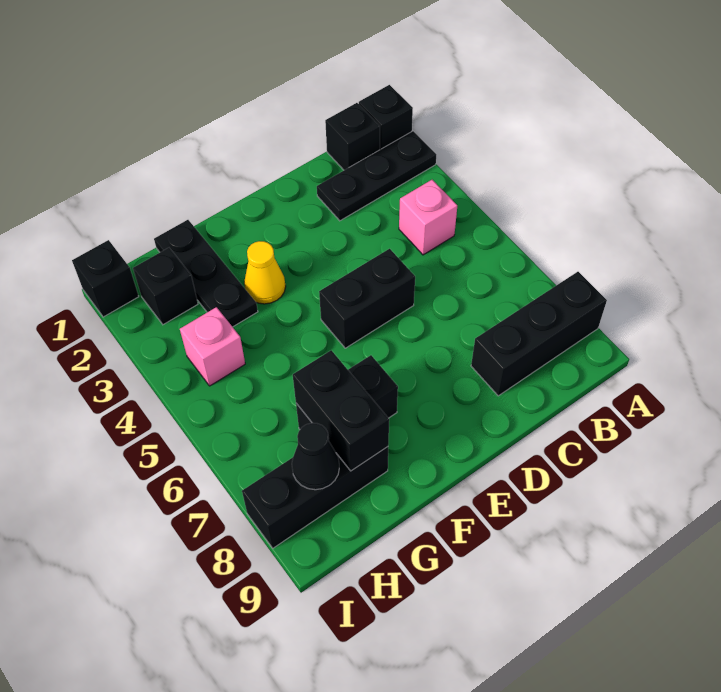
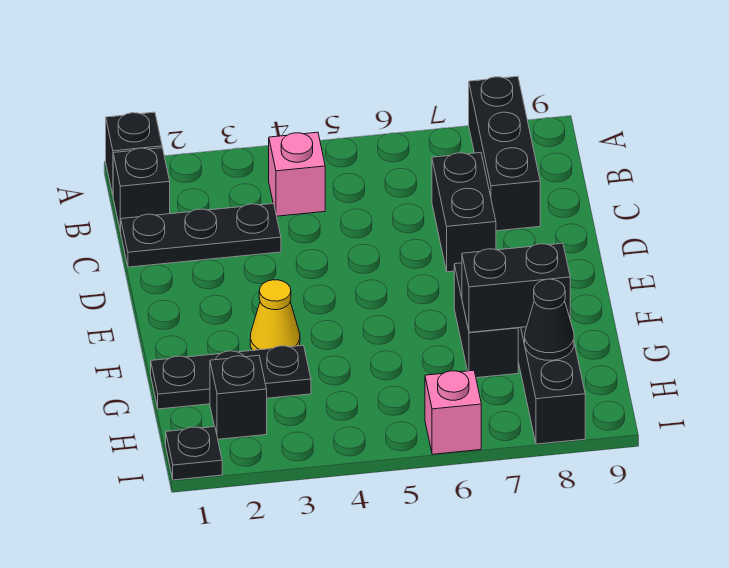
black plate A2:C2 level 1 -> black plate C1:C3 level 1
black brick D5:E5 level 1 -> black brick C7:D7 level 1
pink brick H4 level 1 -> pink brick I6 level 1
black brick I1 level 1 -> black plate I1 level 1

